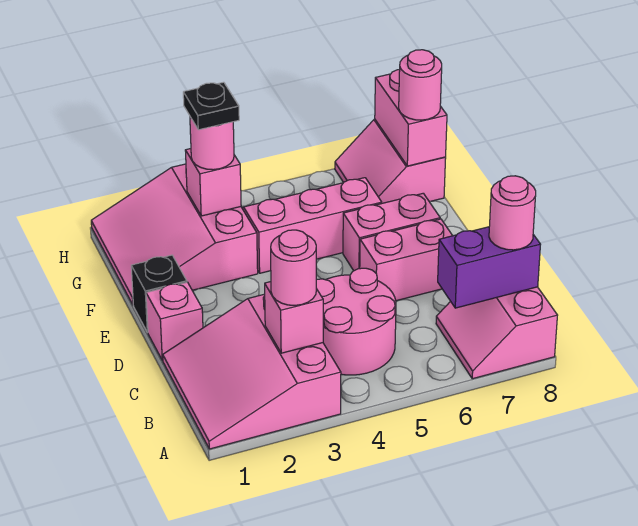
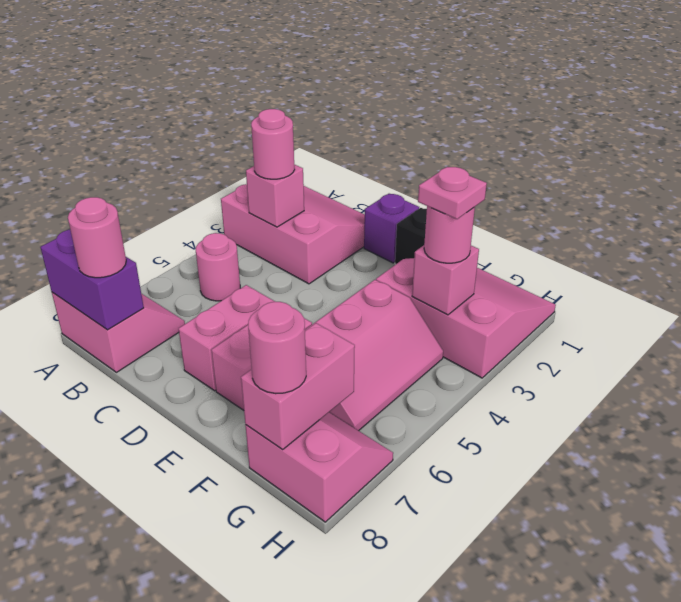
pink round brick B4:C5 level 1 -> pink round brick B5 level 1
purple brick B7:B8 level 2 -> purple brick A8:B8 level 2
pink brick D1 level 1 -> purple brick D1 level 1
black plate G3 level 4 -> pink plate G3 level 4
pink brick G8:H8 level 2 -> pink brick G7:G8 level 2

